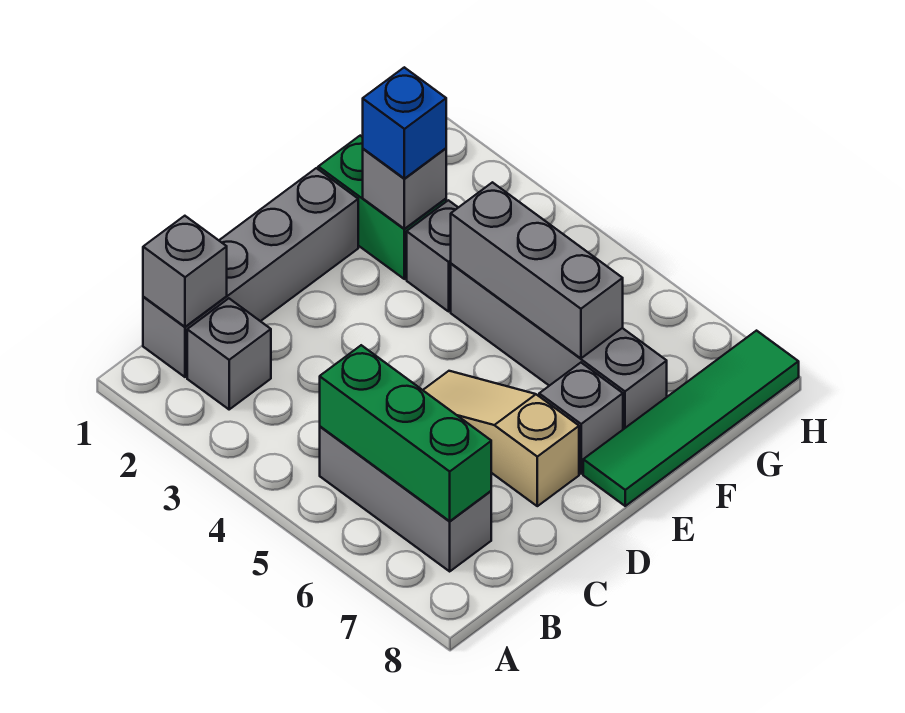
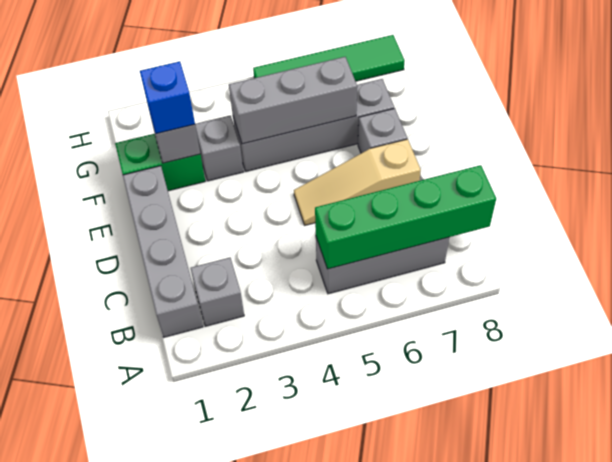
grey brick B1 level 2 -> none
green brick B5:B7 level 2 -> green brick B5:B8 level 2
green tile E8:H8 level 1 -> green tile H5:H8 level 1

